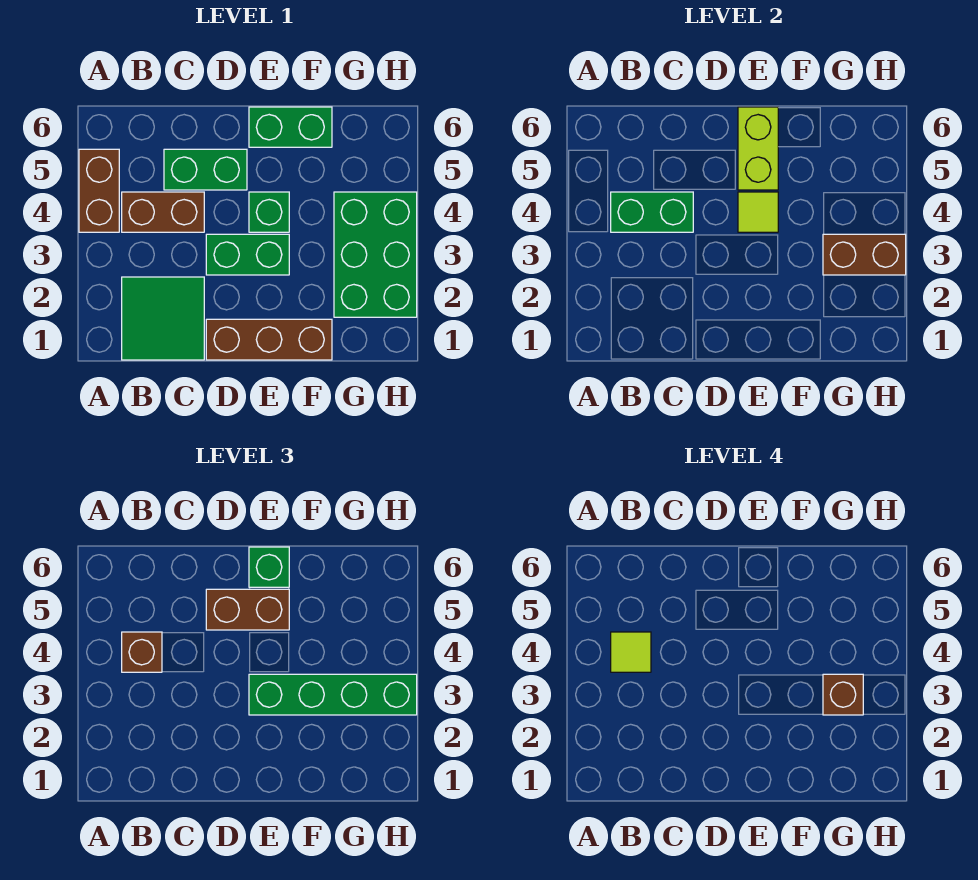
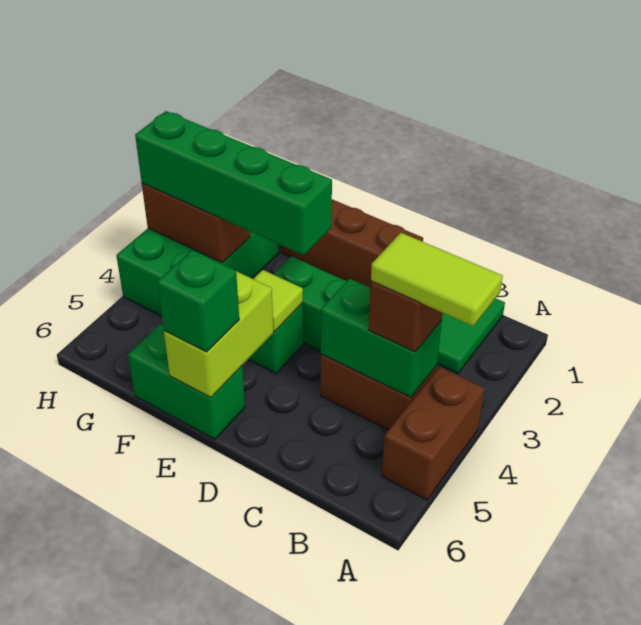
lime tile B4 level 4 -> lime tile A4:B4 level 4
green brick C5:D5 level 1 -> none
brown brick D5:E5 level 3 -> none
brown brick G3 level 4 -> none

